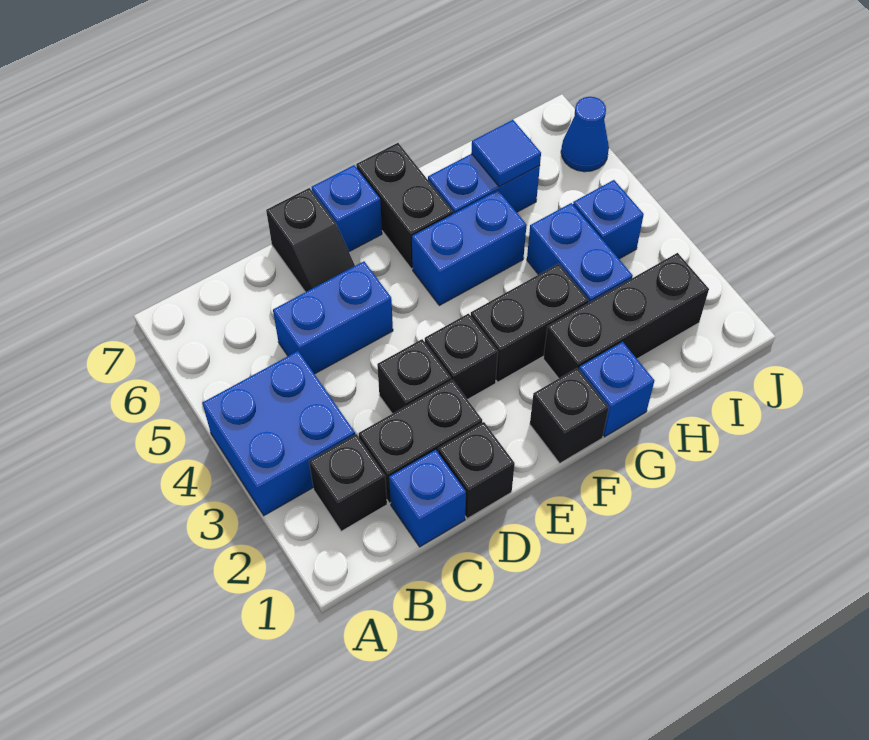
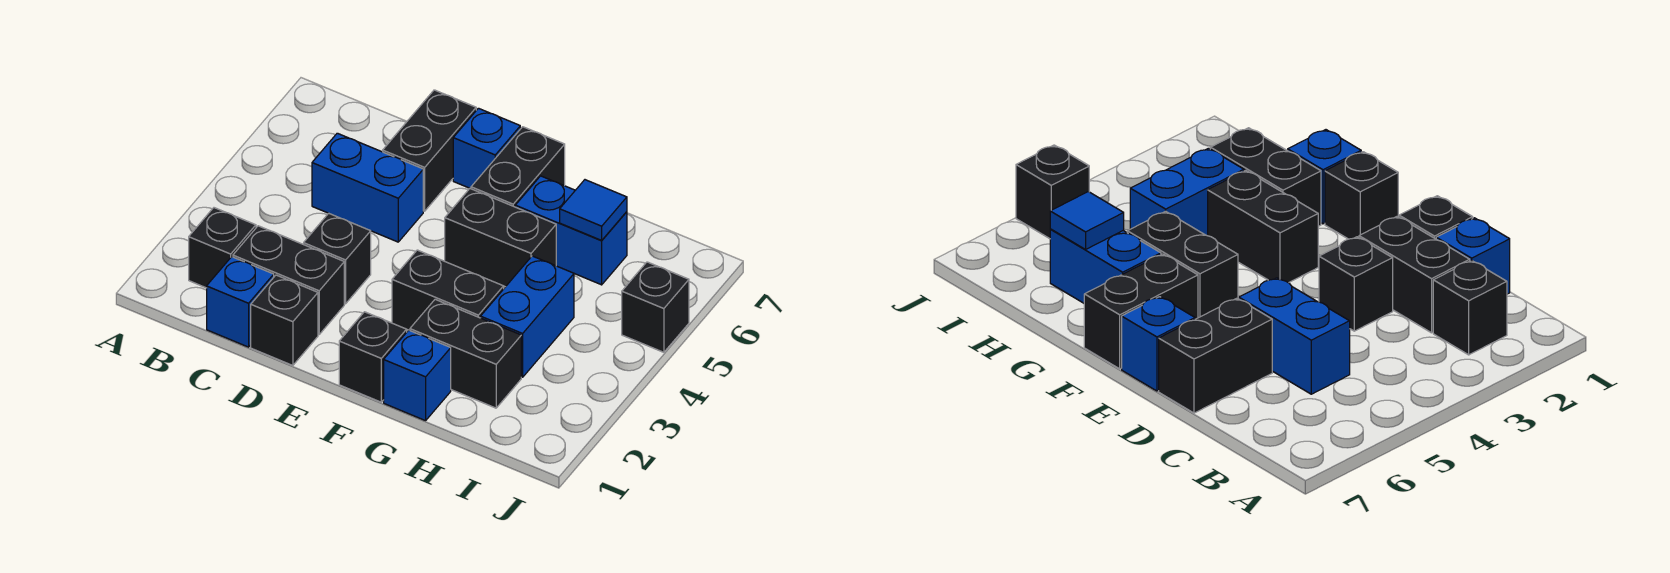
blue brick A3:B4 level 1 -> none
black slope D6:D7 level 1 top 7 -> black brick D6:D7 level 1
black brick E3 level 1 -> black brick J5 level 1
blue brick F5:G5 level 1 -> black brick F5:G5 level 1
black brick G2:I2 level 1 -> black brick G2:H2 level 1
blue brick I4 level 1 -> none
blue cone J6 level 1 -> none

